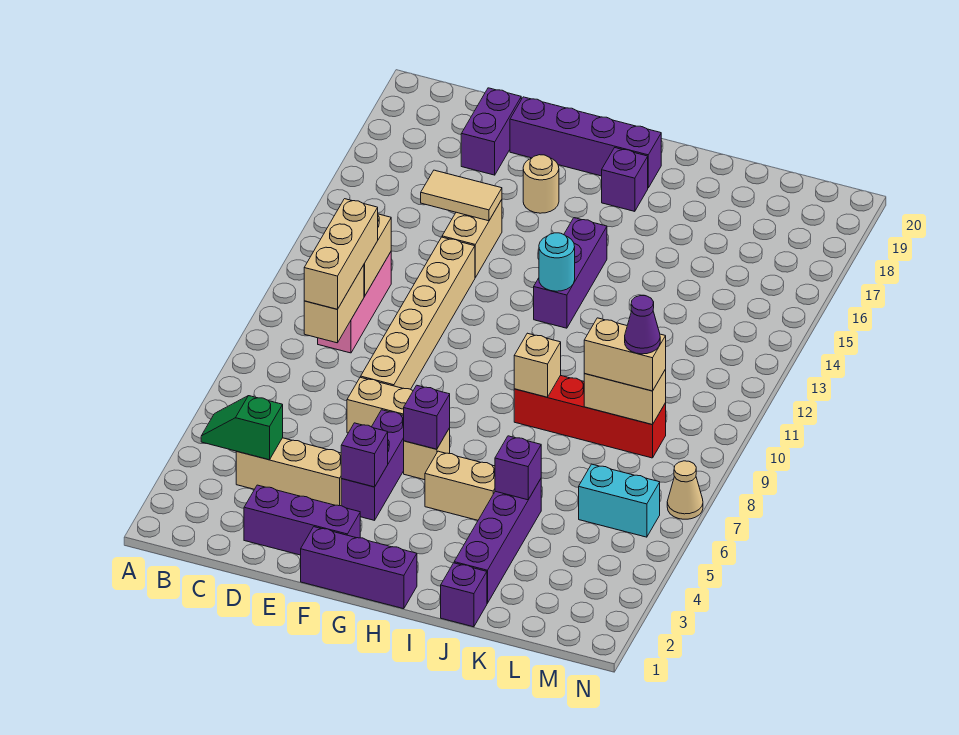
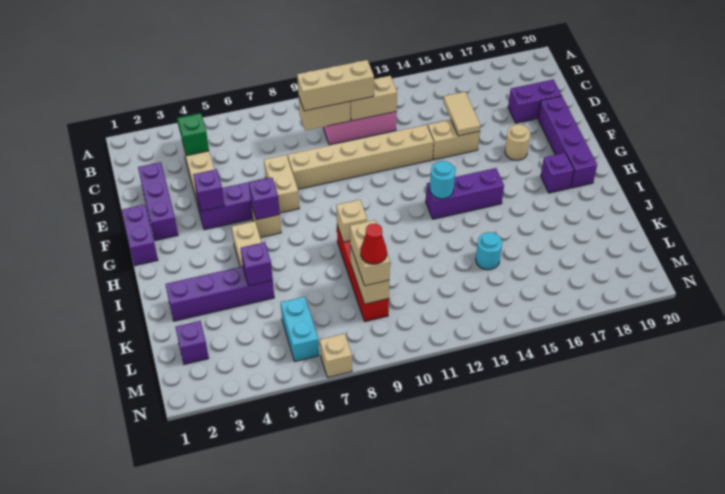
purple brick F1:H1 level 1 -> purple brick F1:G1 level 1
purple brick J1 level 1 -> purple brick L2 level 1
none -> cyan round brick K14 level 1
purple cone L9 level 4 -> red cone L9 level 4
tan cone N7 level 1 -> tan brick N7 level 1

